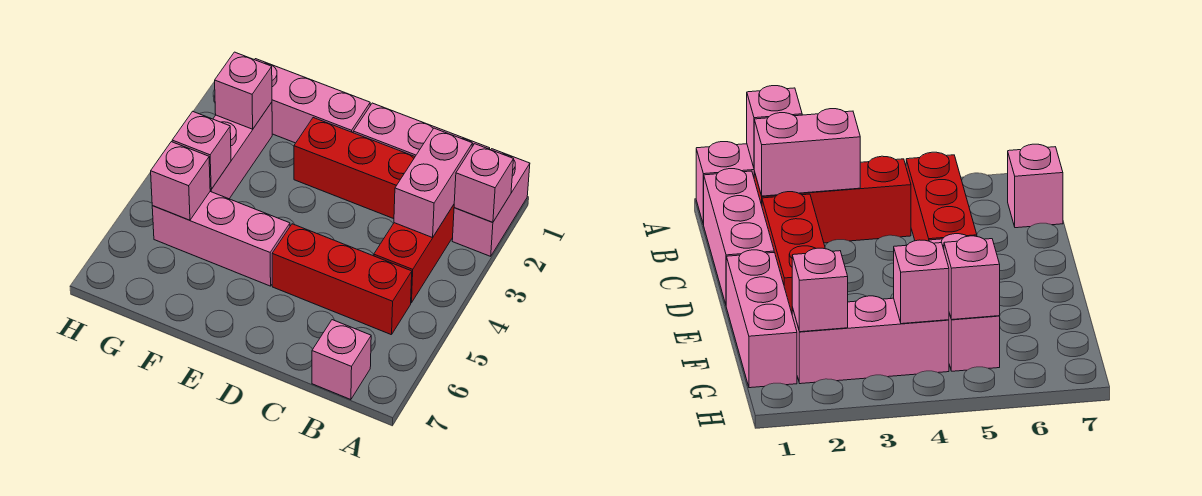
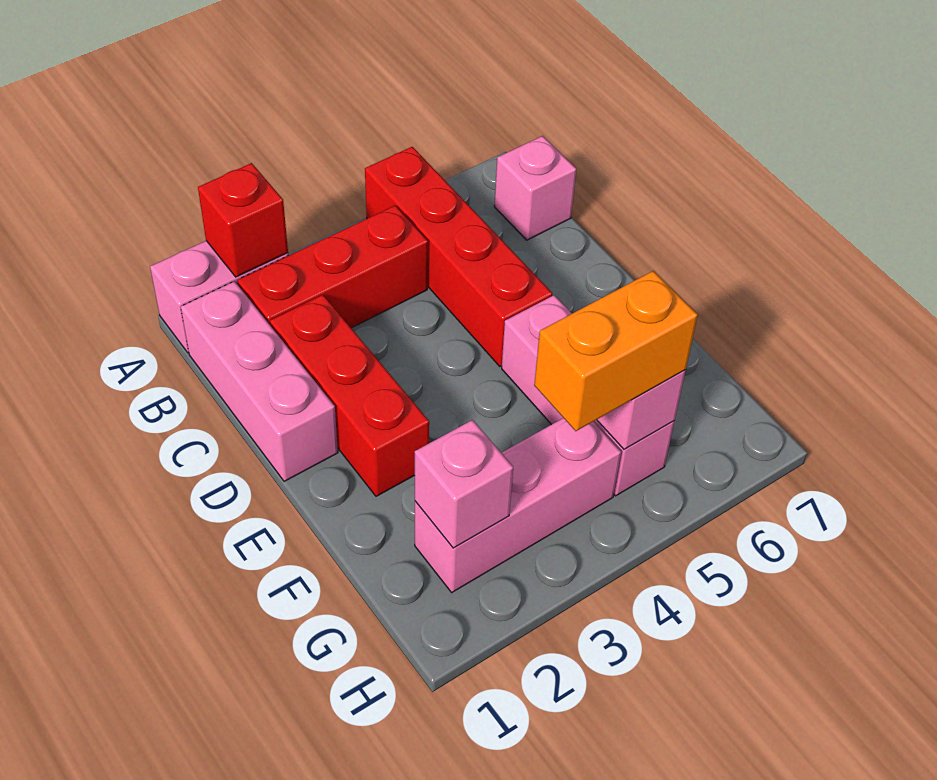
pink brick A2 level 2 -> red brick A2 level 2
pink brick B2:B3 level 2 -> none
red brick B5:D5 level 1 -> red brick A5:D5 level 1
pink brick E1:G1 level 1 -> none
pink brick G4 level 2 -> none
none -> orange brick G4:G5 level 3

